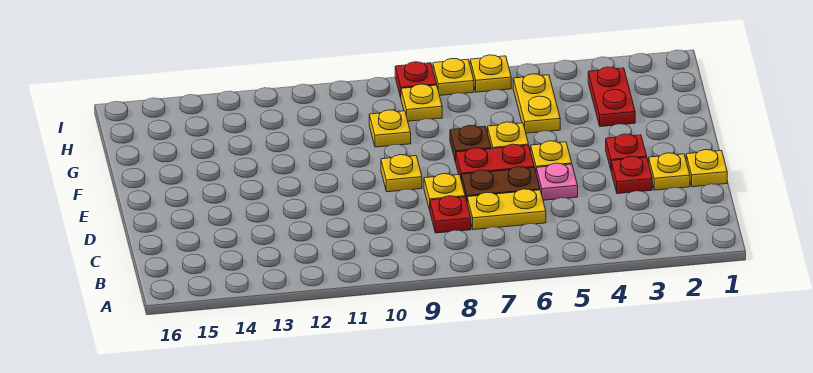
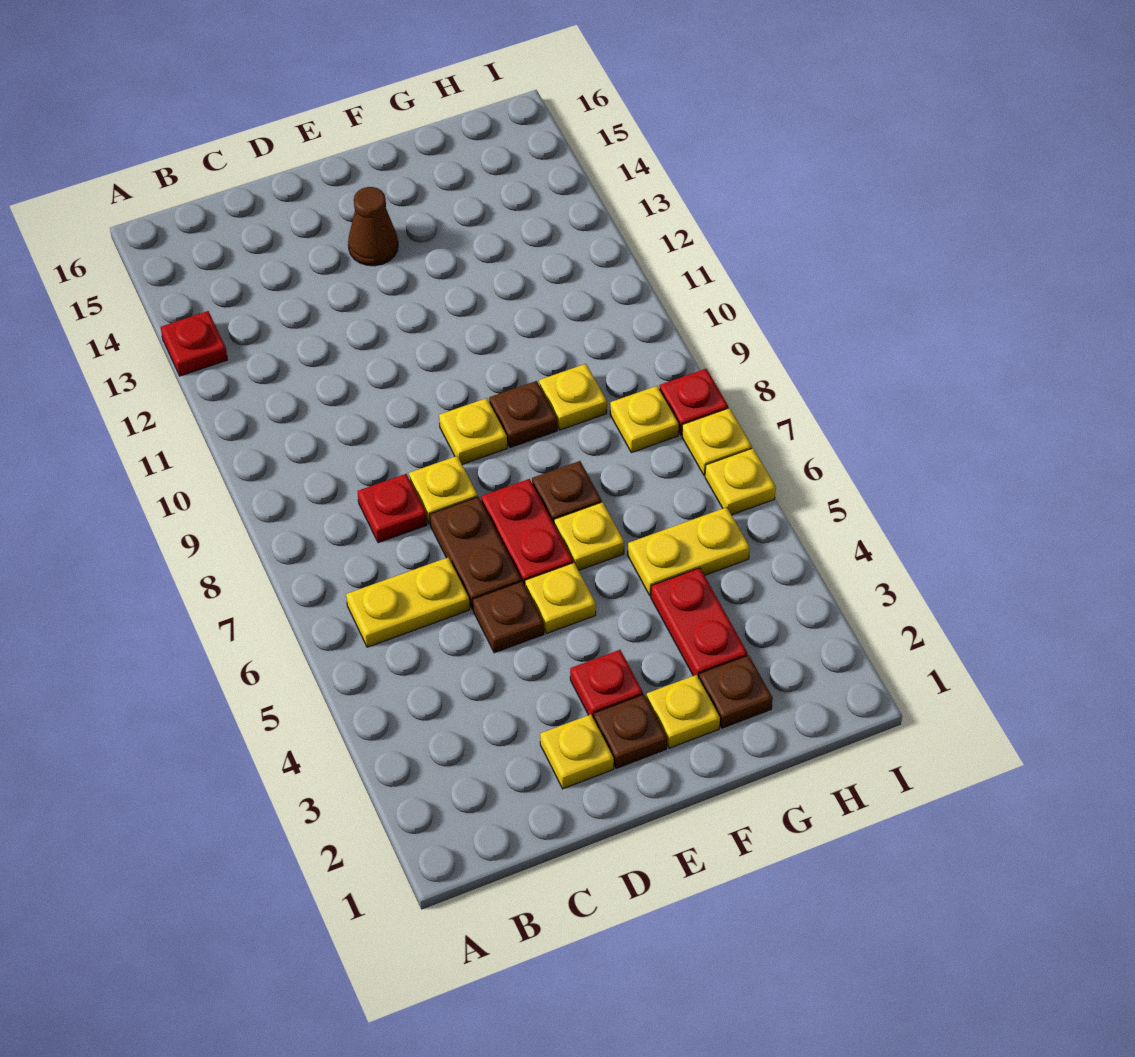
yellow plate C6:C7 level 1 -> yellow plate B6:C6 level 1
yellow plate D1 level 1 -> yellow plate F2 level 1
red plate D3 level 1 -> red plate A13 level 1
pink plate D5 level 1 -> brown plate D5 level 1
none -> brown plate E2 level 1
none -> brown cone E14 level 1
none -> brown plate F9 level 1
none -> brown plate G2 level 1
red plate G3:H3 level 1 -> red plate G3:G4 level 1

